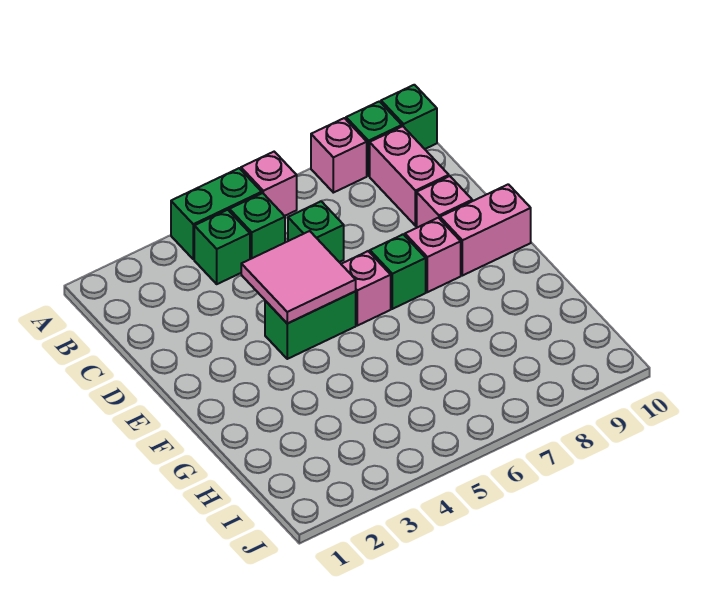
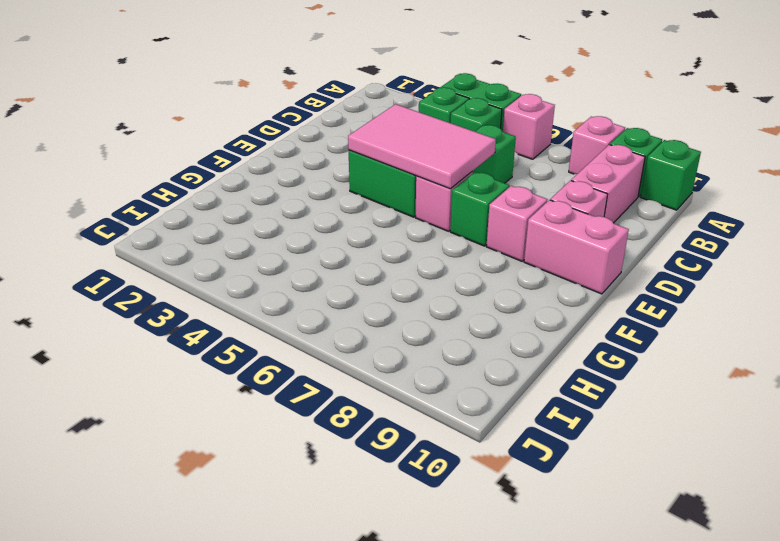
pink tile D4:E5 level 2 -> pink tile D4:E6 level 2

